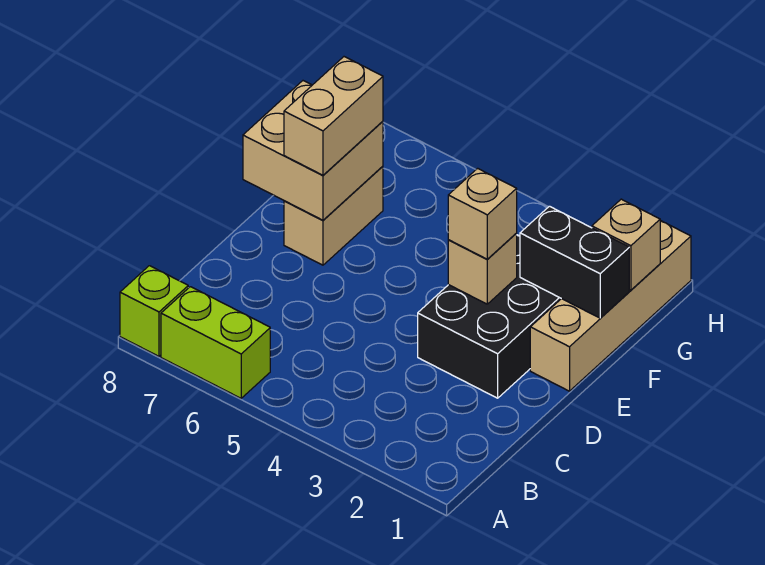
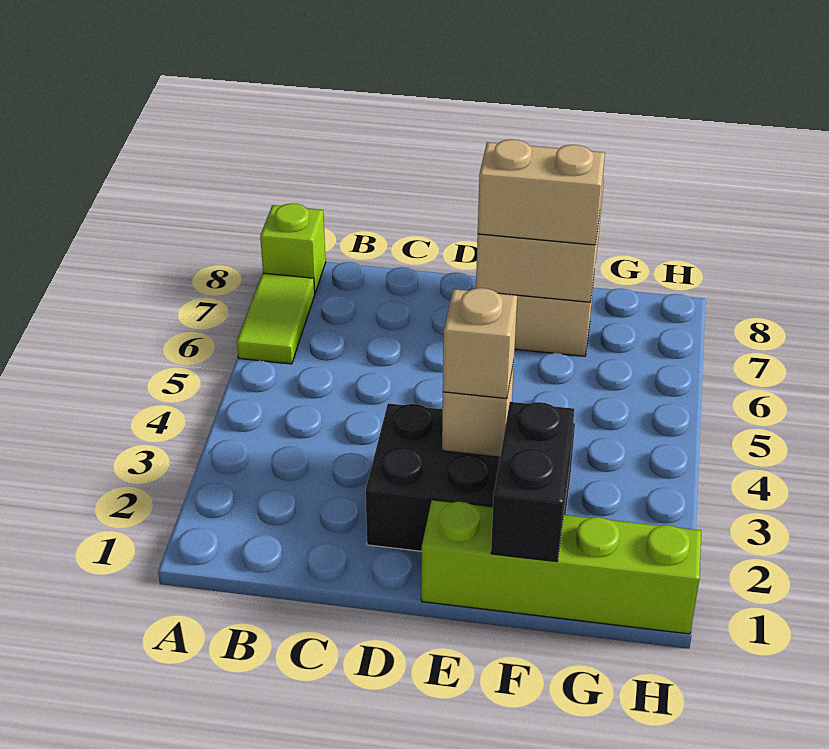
lime brick A6:A7 level 1 -> lime tile A6:A7 level 1
tan brick E1:H1 level 1 -> lime brick E1:H1 level 1
tan brick G1 level 2 -> none

